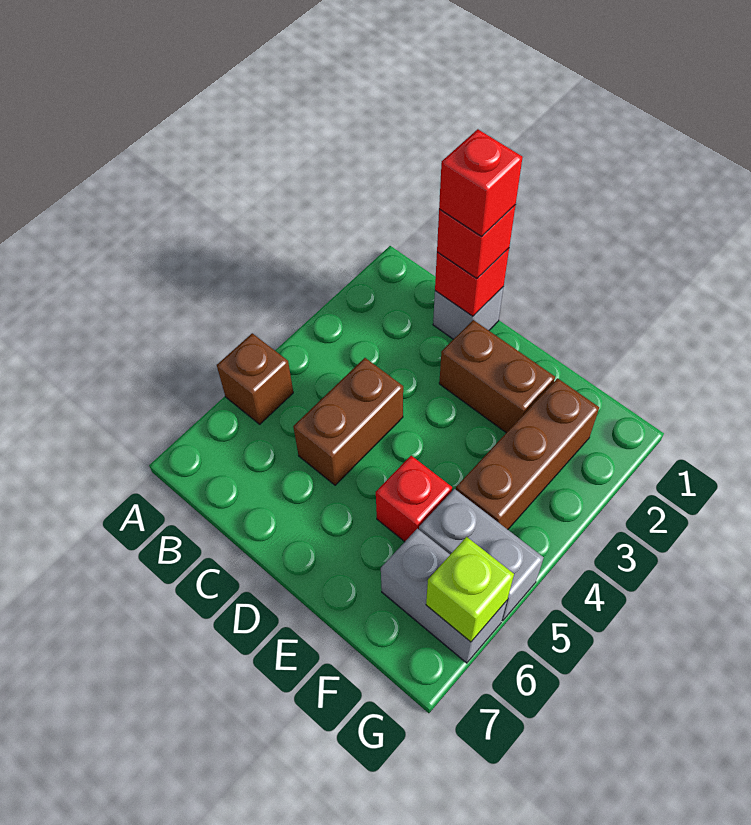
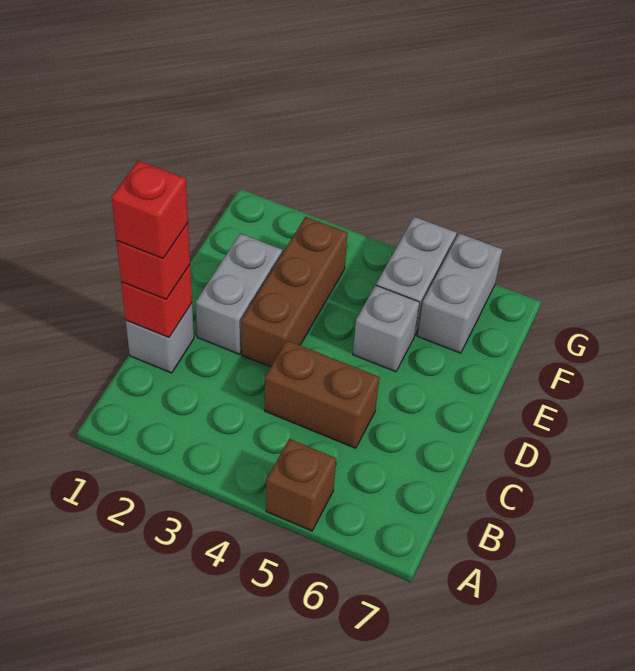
brown brick D2:E2 level 1 -> grey brick D2:E2 level 1
red brick E5 level 1 -> grey brick E5 level 1
brown brick F2:F4 level 1 -> brown brick D3:F3 level 1
lime brick G6 level 2 -> none

